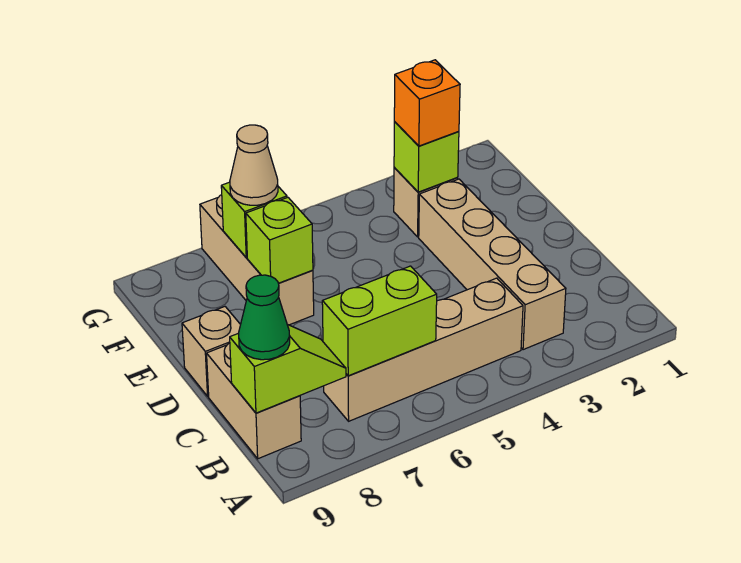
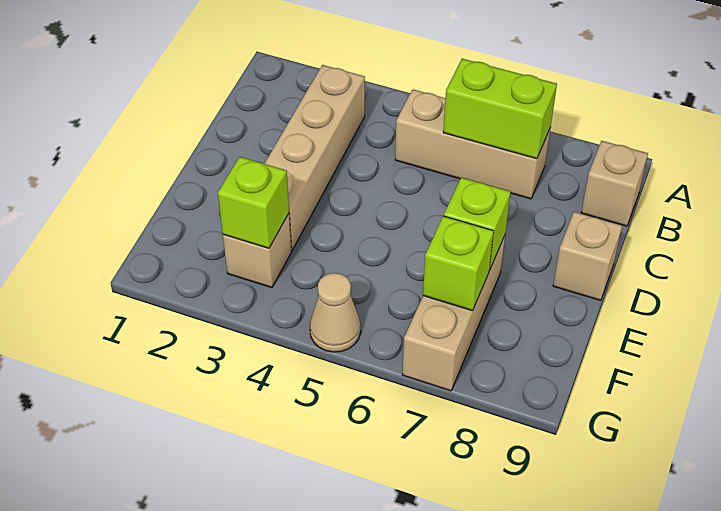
tan brick B4:B7 level 1 -> tan brick B5:B7 level 1
lime slope B8:B9 level 2 top 9 -> none
tan brick B9:C9 level 1 -> tan brick B9 level 1
green cone B9 level 3 -> none
orange brick F3 level 3 -> none
tan cone F7 level 3 -> tan cone G5 level 1

